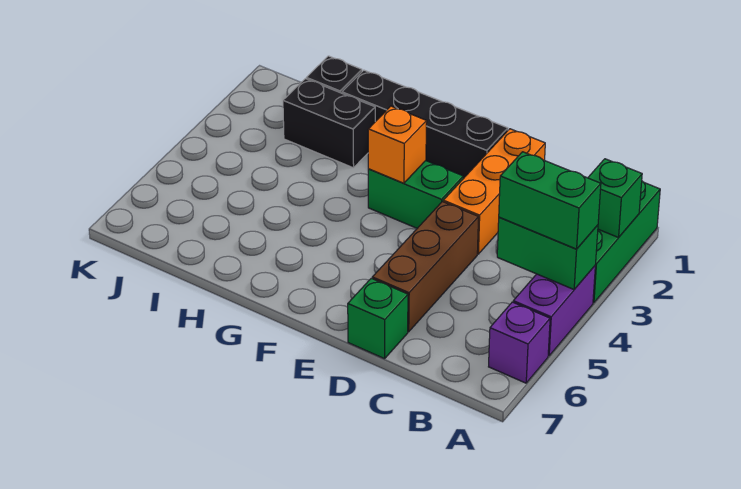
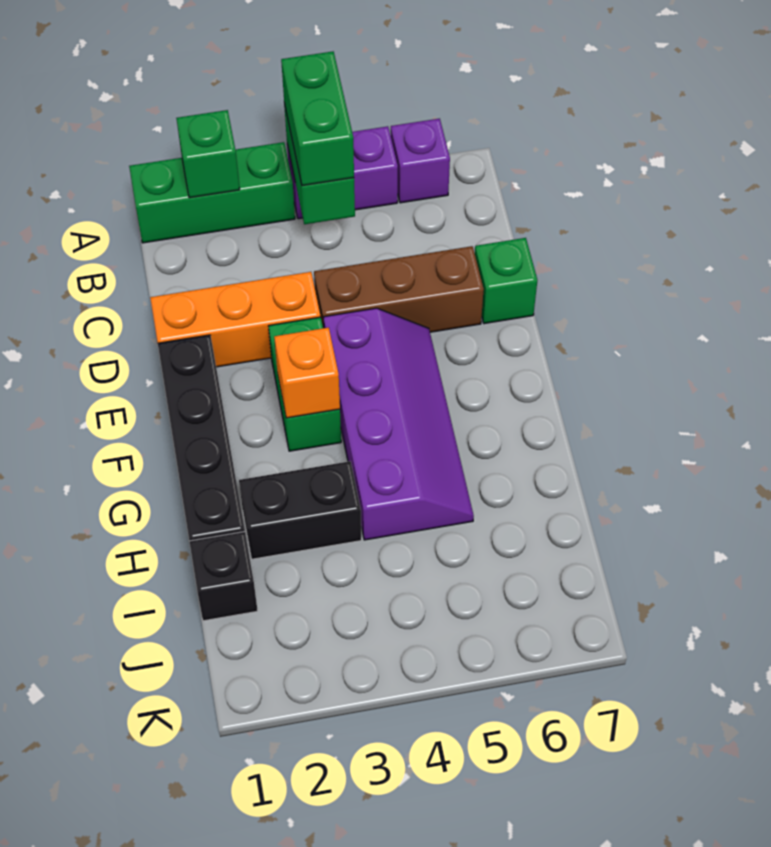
none -> purple slope E4:H5 level 1 top 4
black brick H2:I2 level 1 -> black brick H2:H3 level 1

